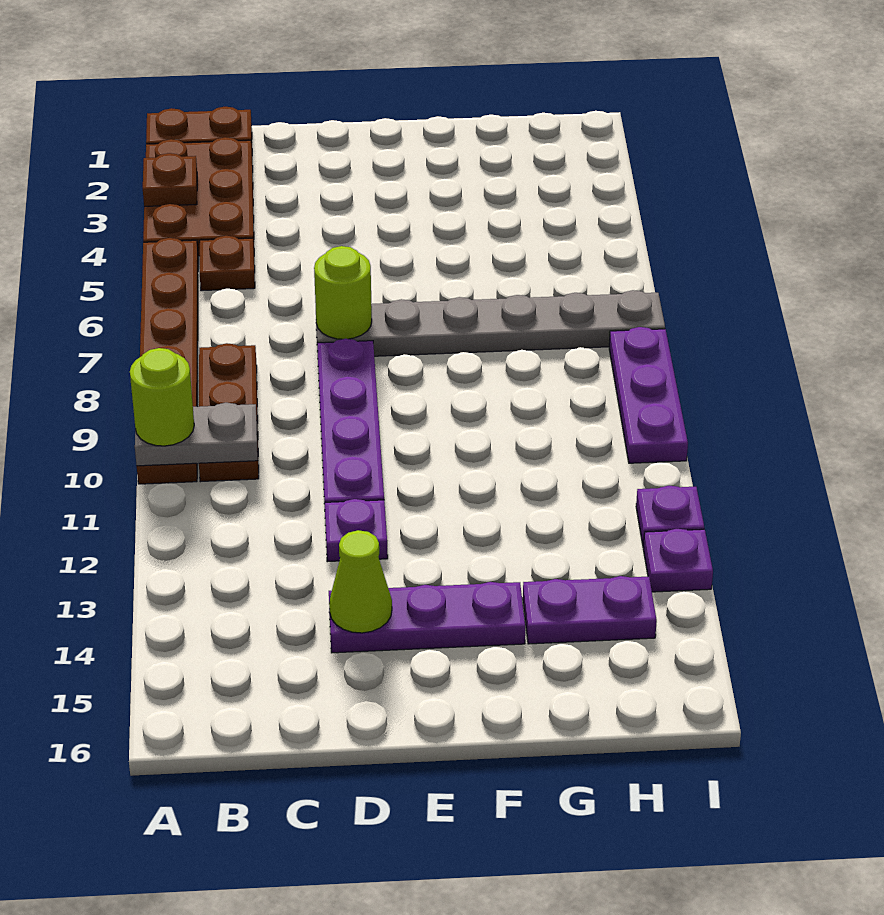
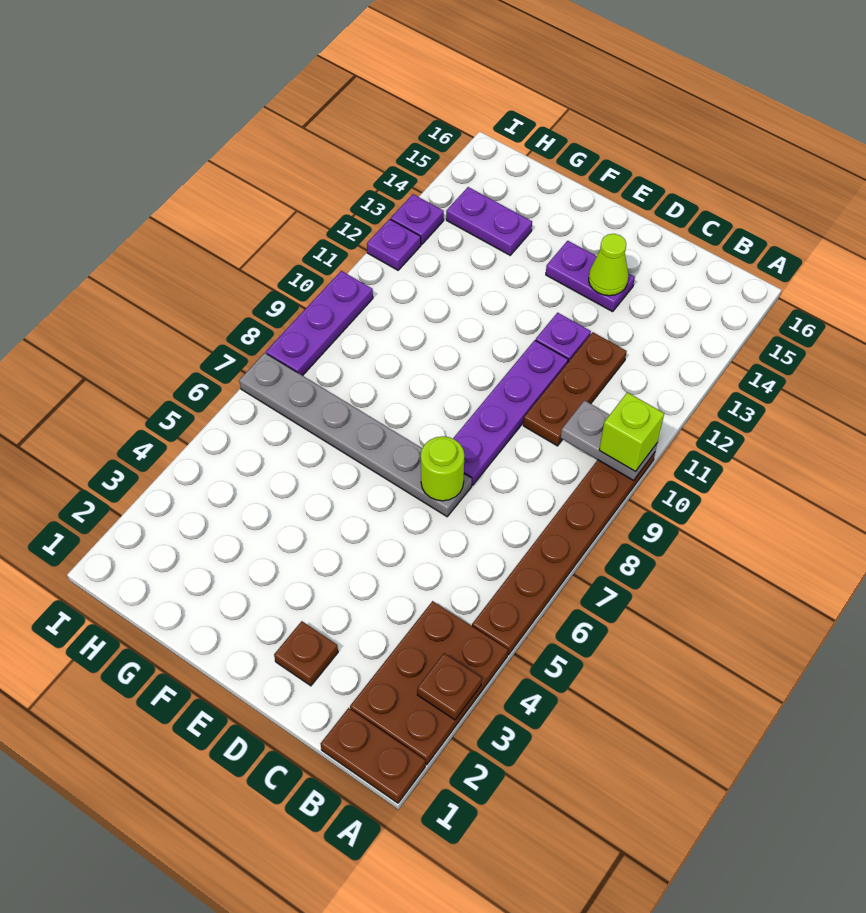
lime round brick A10 level 3 -> lime brick A10 level 3
brown plate B5 level 1 -> brown plate D2 level 1
brown plate B8:B10 level 1 -> brown plate C10:C12 level 1
purple plate D14:F14 level 1 -> purple plate D14:E14 level 1

